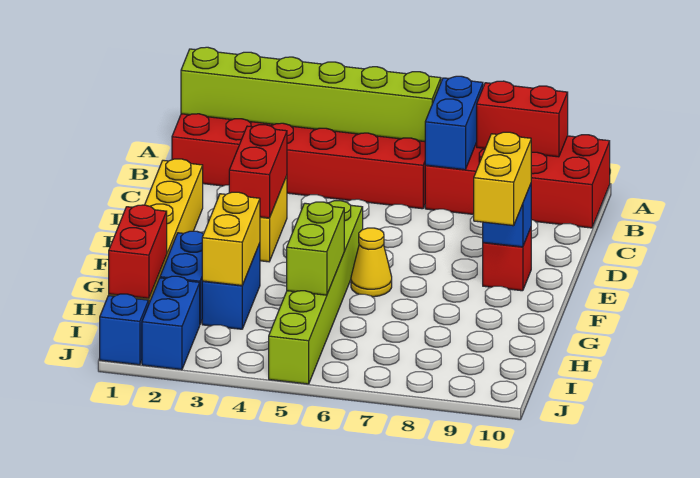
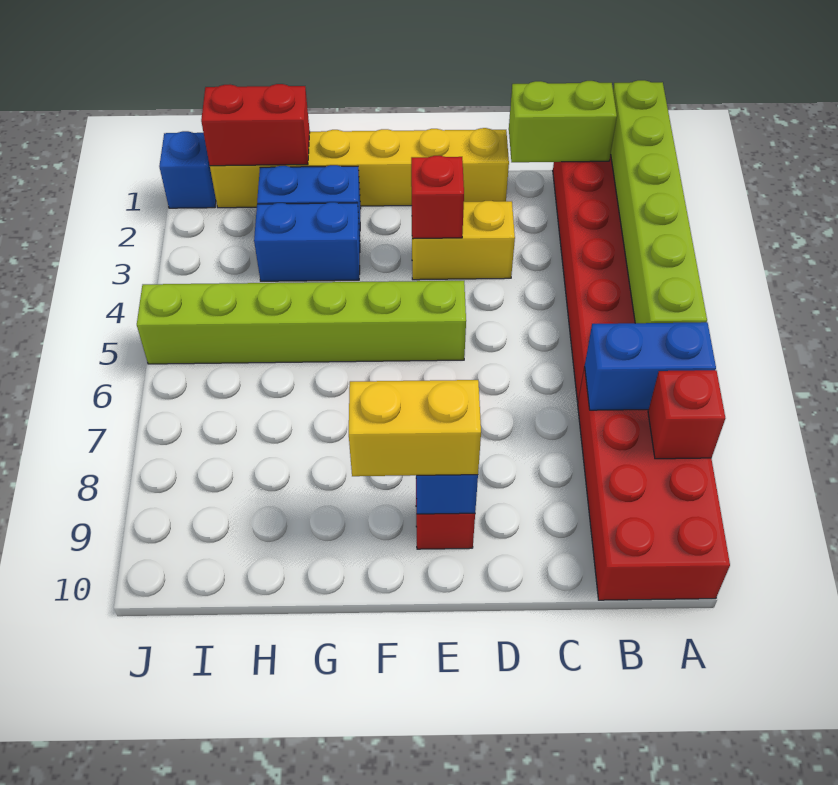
red brick A8:A9 level 2 -> red brick A8 level 2
red brick D3:E3 level 2 -> red brick E3 level 2
yellow cone F6 level 1 -> none
yellow brick G3:H3 level 2 -> none
lime brick G5:H5 level 2 -> lime brick B1:C1 level 2
blue brick I2:J2 level 1 -> none

